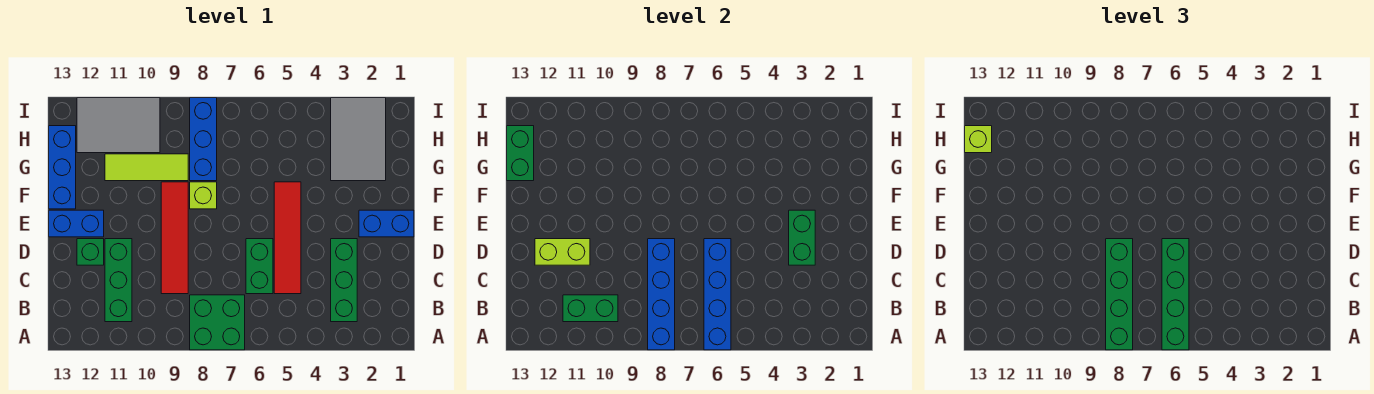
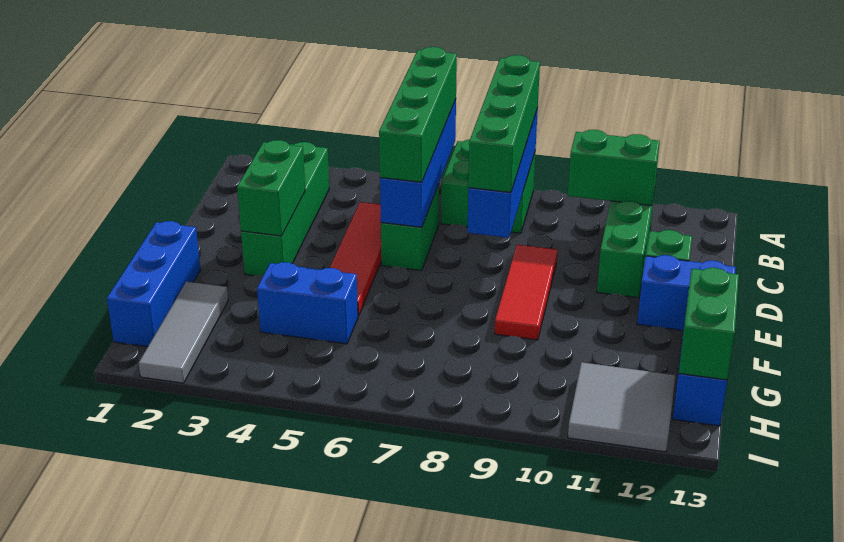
green brick B3:D3 level 1 -> green brick B3:E3 level 1
red tile C9:F9 level 1 -> red tile D9:F9 level 1
lime brick D11:D12 level 2 -> none
blue brick E1:E2 level 1 -> blue brick G4:G5 level 1
lime brick F8 level 1 -> none
grey tile G2:I3 level 1 -> grey tile G2:I2 level 1
blue brick G8:I8 level 1 -> blue brick F1:H1 level 1
lime tile G9:G11 level 1 -> none
grey tile H10:I12 level 1 -> grey tile H11:I12 level 1
lime brick H13 level 3 -> none

